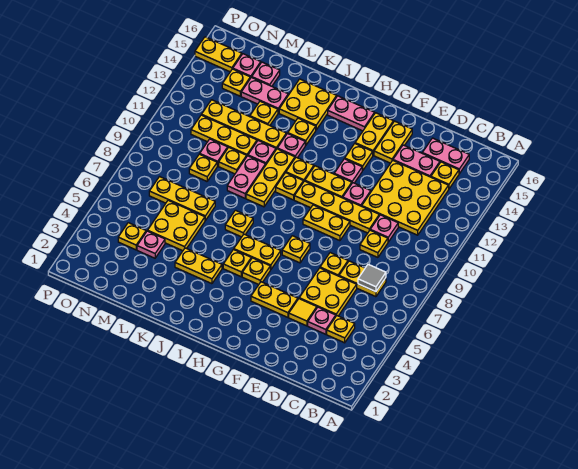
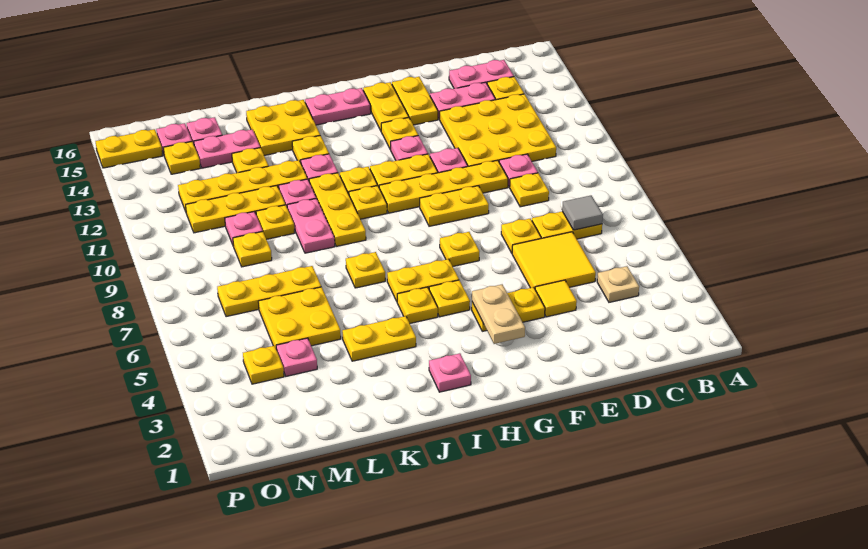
yellow plate C4 level 1 -> tan plate C4 level 1
pink plate D4 level 1 -> pink plate I2 level 1
yellow plate D5:E6 level 1 -> yellow tile D5:E6 level 1
none -> tan plate G3:G4 level 2

